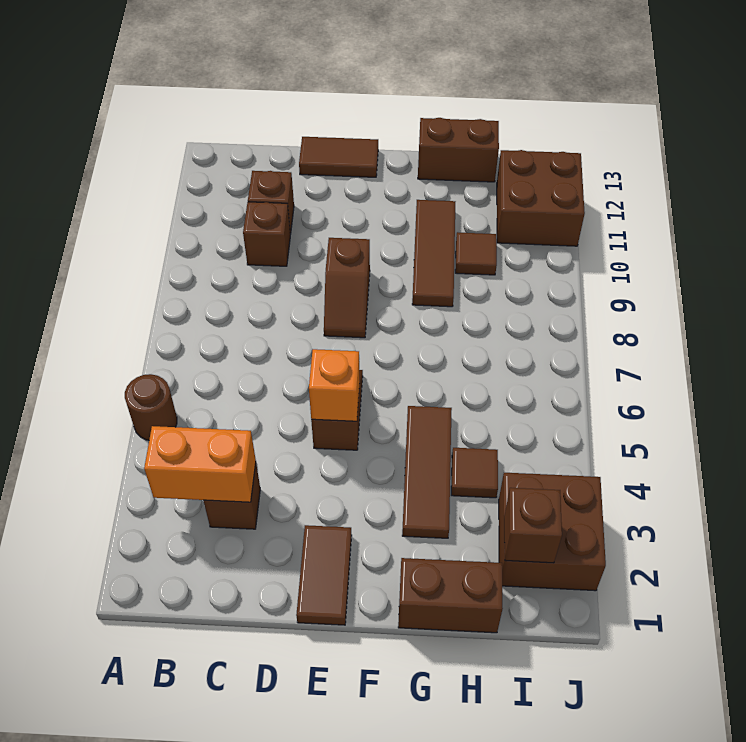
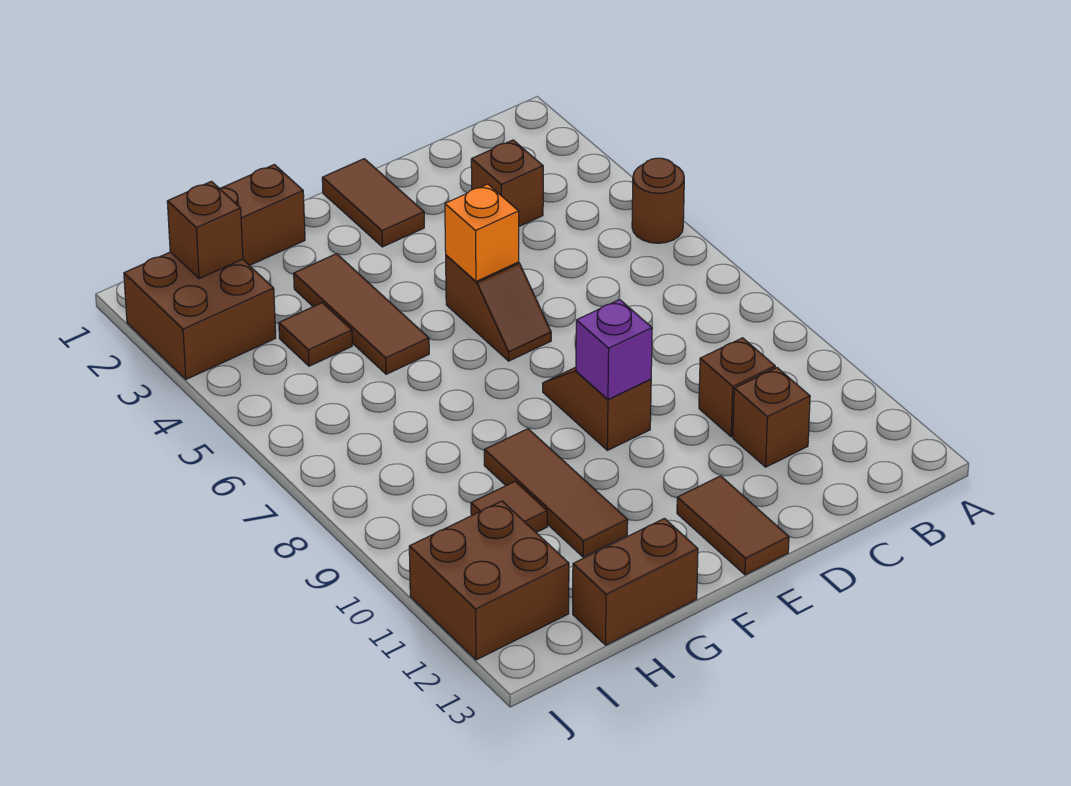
orange brick B3:C3 level 2 -> none
brown tile D13:E13 level 1 -> brown tile E12:E13 level 1
none -> purple brick E9 level 2

